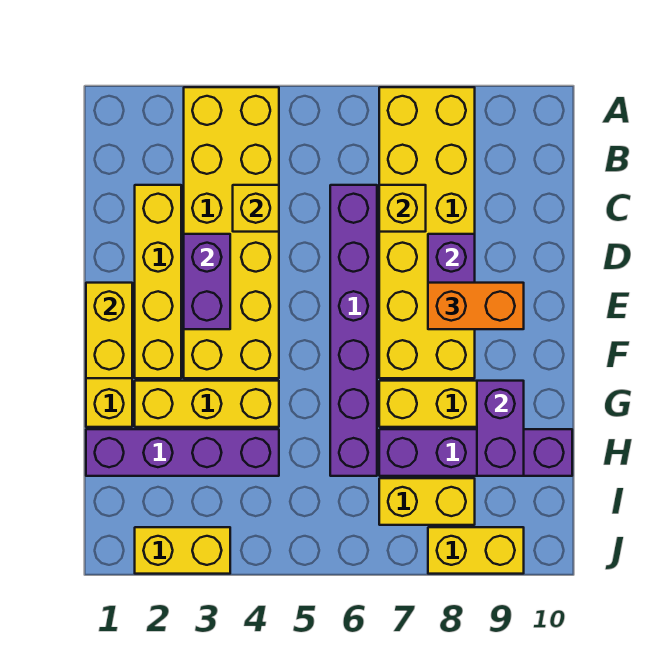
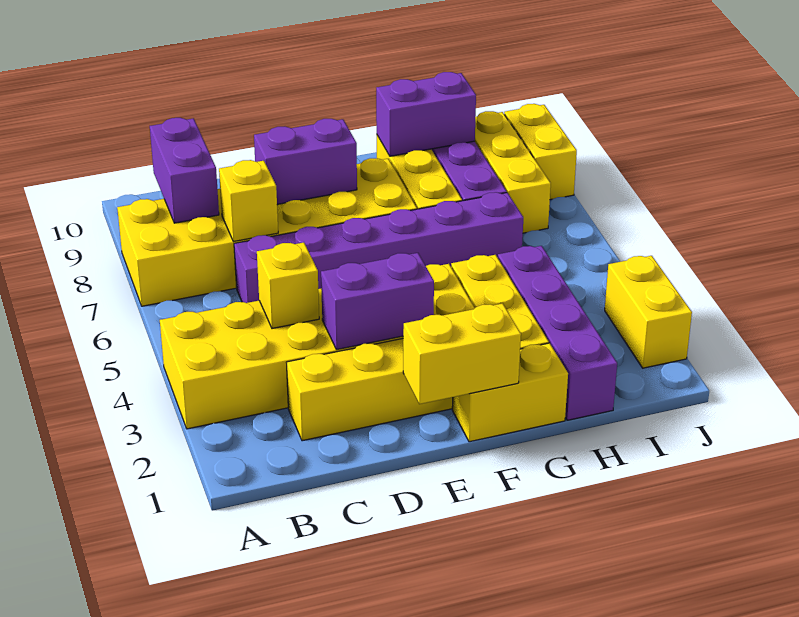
none -> purple brick B8:B9 level 2
orange brick E8:E9 level 3 -> none
yellow brick I7:I8 level 1 -> yellow brick I7:I9 level 1

